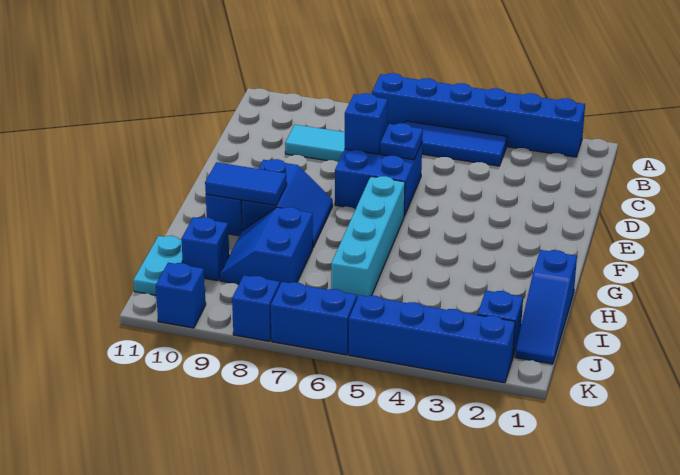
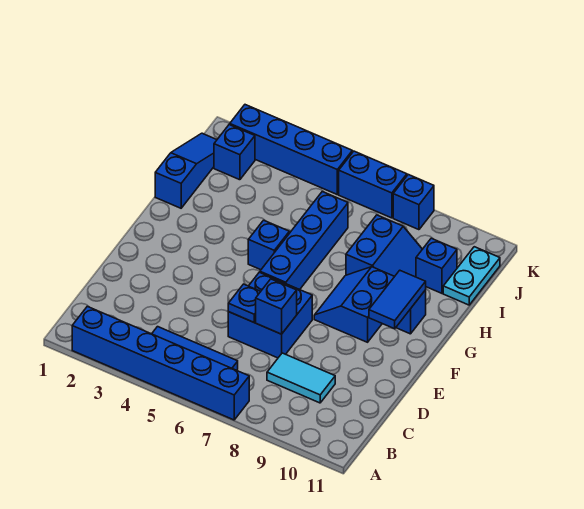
cyan brick F6:I6 level 1 -> blue brick F6:I6 level 1
blue tile G9:G10 level 2 -> blue tile F10:G10 level 2
blue brick K10 level 1 -> blue brick G5 level 1

